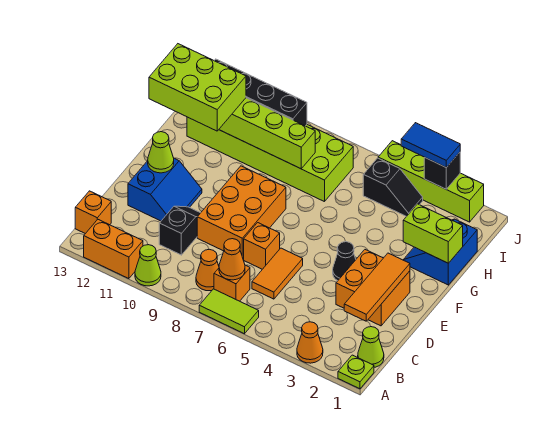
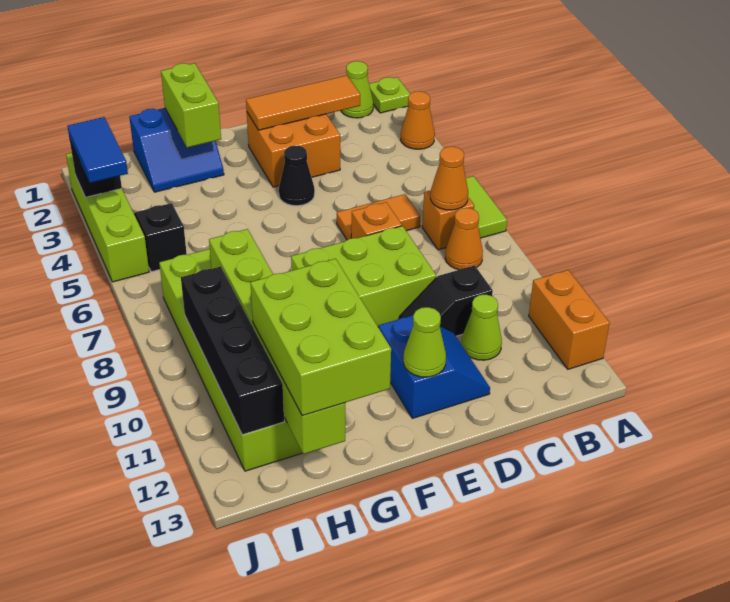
lime cone A10 level 1 -> lime cone C11 level 1
orange brick B13 level 1 -> none
orange brick D8:F9 level 1 -> lime brick D8:F9 level 1
blue slope D11:E12 level 1 top 12 -> blue slope D11:E12 level 1 top E

